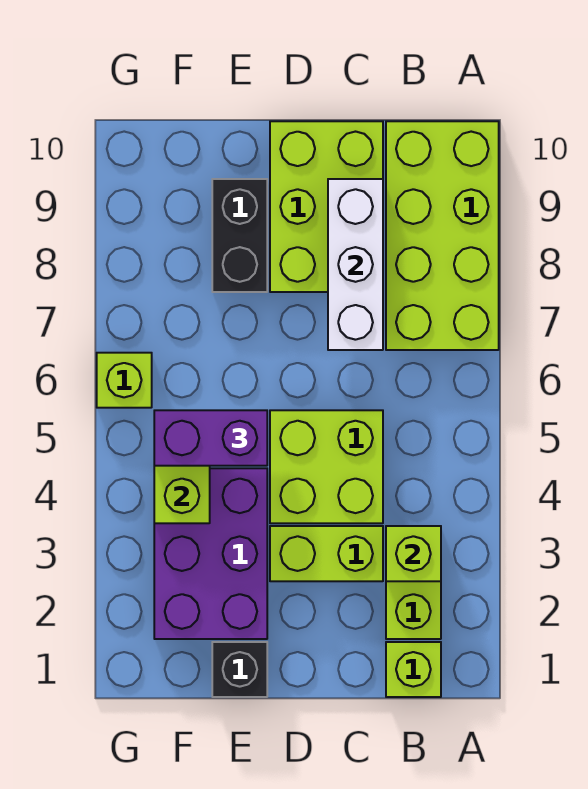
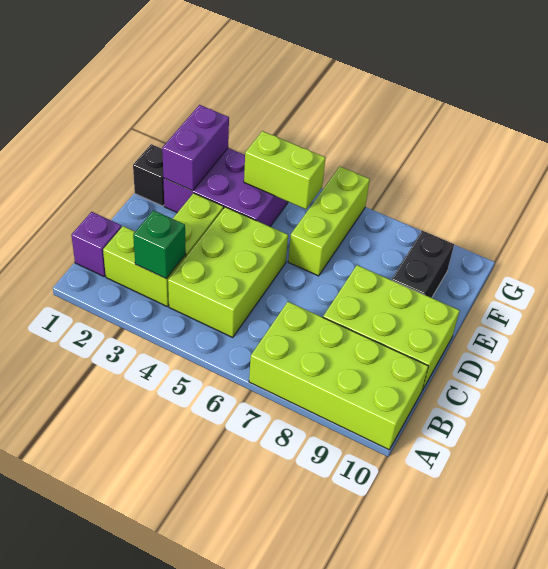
lime brick B1 level 1 -> purple brick B1 level 1
lime brick B3 level 2 -> green brick B3 level 2
lime brick C4:D5 level 1 -> lime brick B4:D5 level 1
white brick C7:C9 level 2 -> none
purple brick E5:F5 level 3 -> purple brick E2:F2 level 2
black brick E8:E9 level 1 -> black brick E9:F9 level 1
lime brick G6 level 1 -> lime brick E6:G6 level 1

